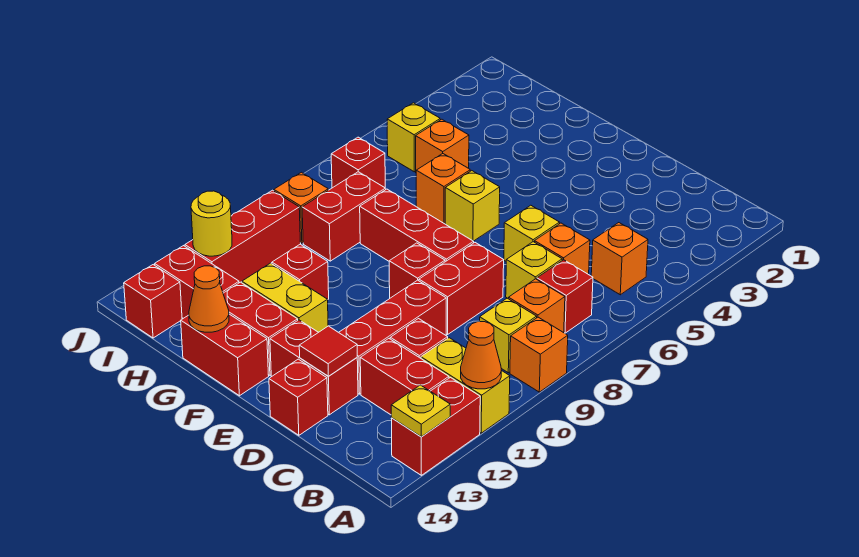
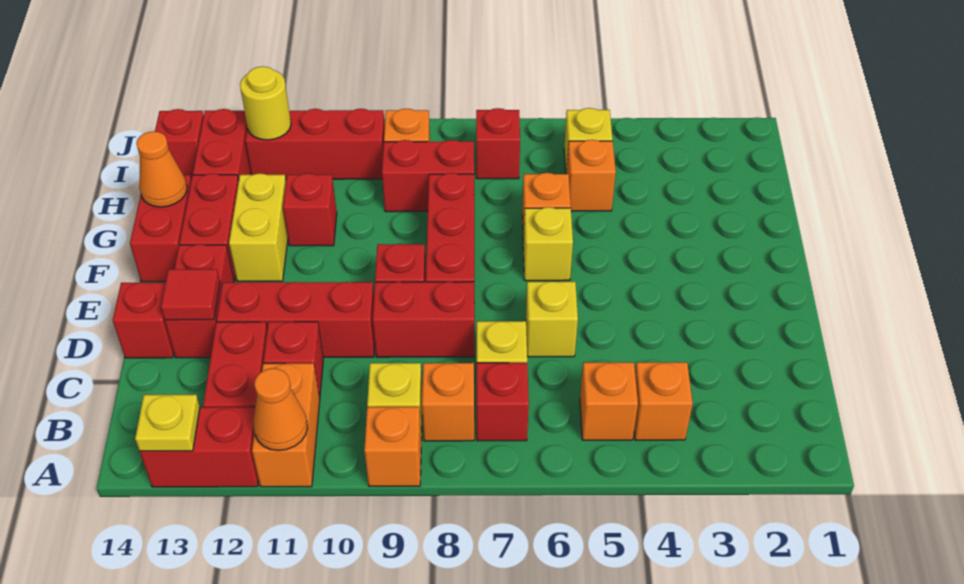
yellow brick A11:B11 level 1 -> orange brick A11:B11 level 1
orange brick C6 level 1 -> orange brick B4 level 1

